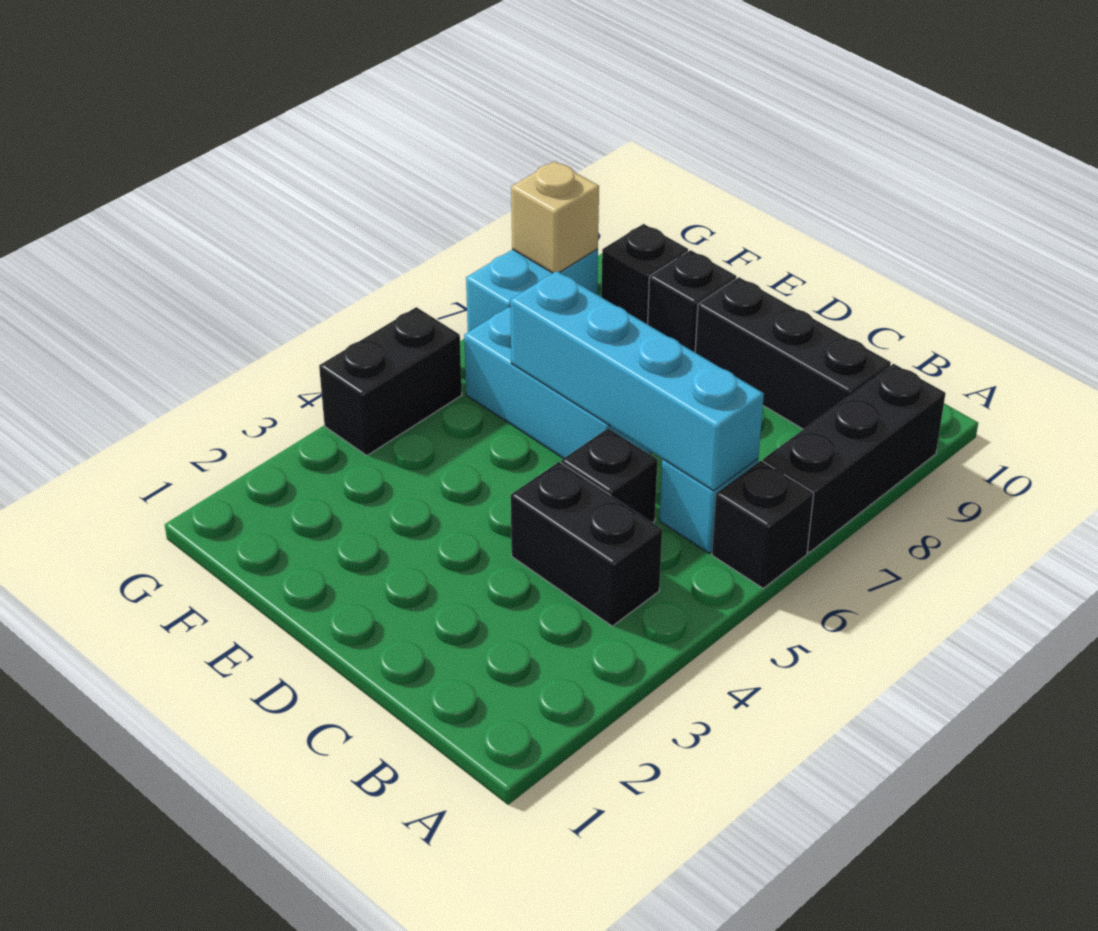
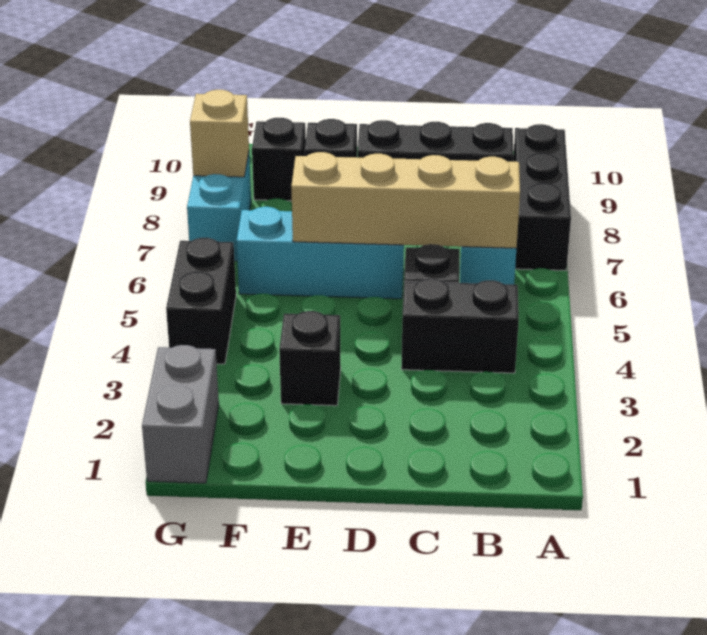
black brick A6 level 1 -> black brick E3 level 1
cyan brick B6:E6 level 2 -> tan brick B6:E6 level 2
none -> grey brick G1:G2 level 1

